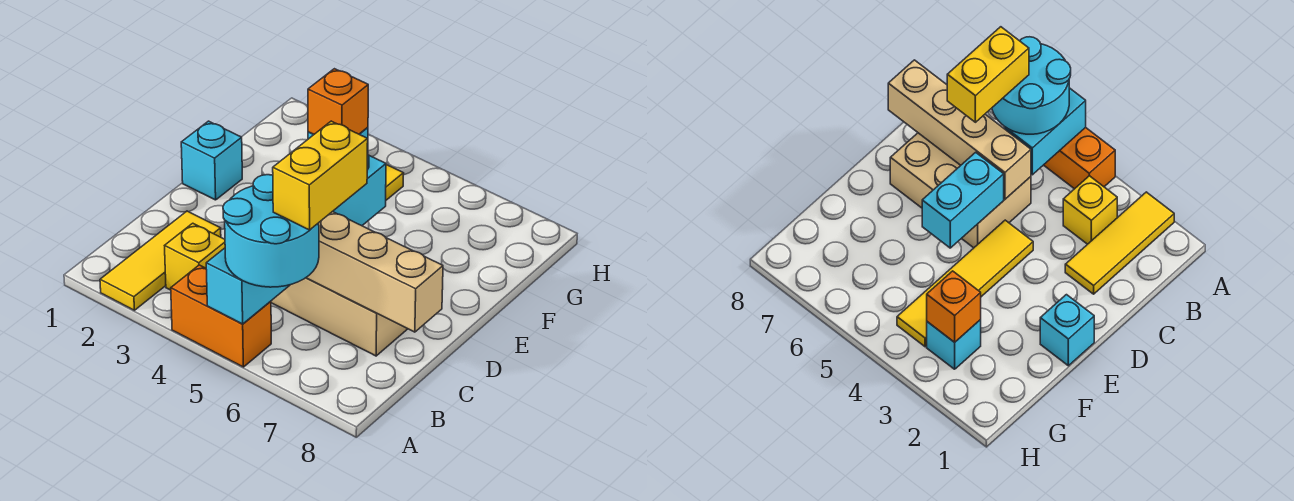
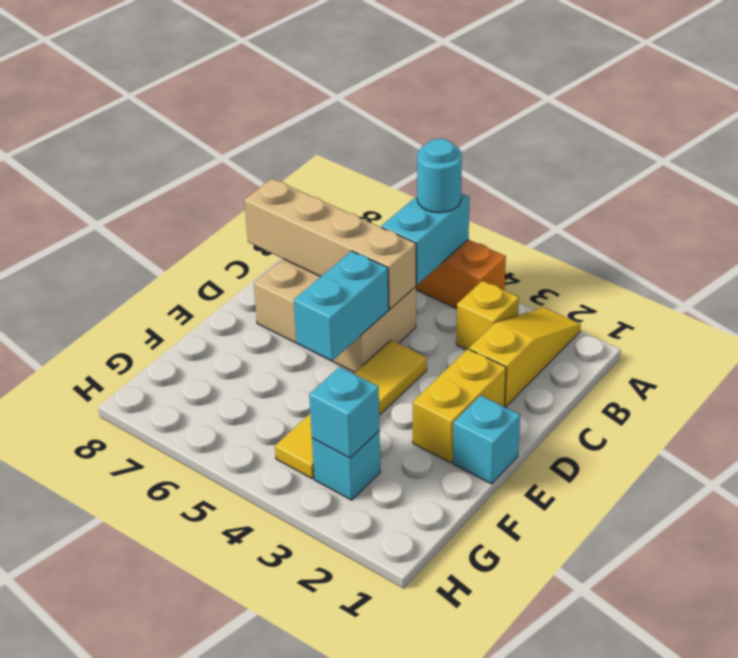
yellow tile A2:C2 level 1 -> yellow slope A2:C2 level 1 top C
cyan round brick A5:B6 level 3 -> cyan round brick A5 level 3
yellow brick B6:C6 level 4 -> yellow brick D2:E2 level 1
orange brick G3 level 2 -> cyan brick G3 level 2

